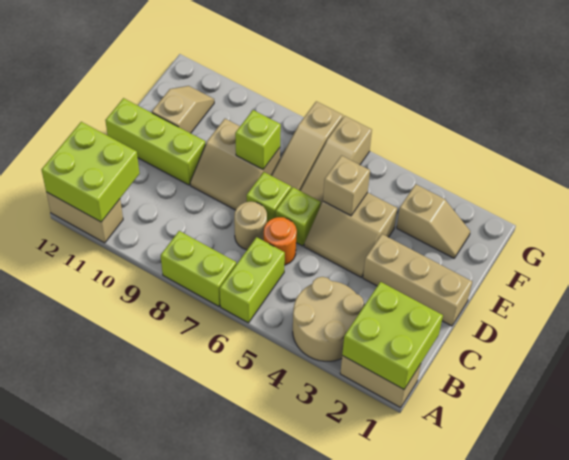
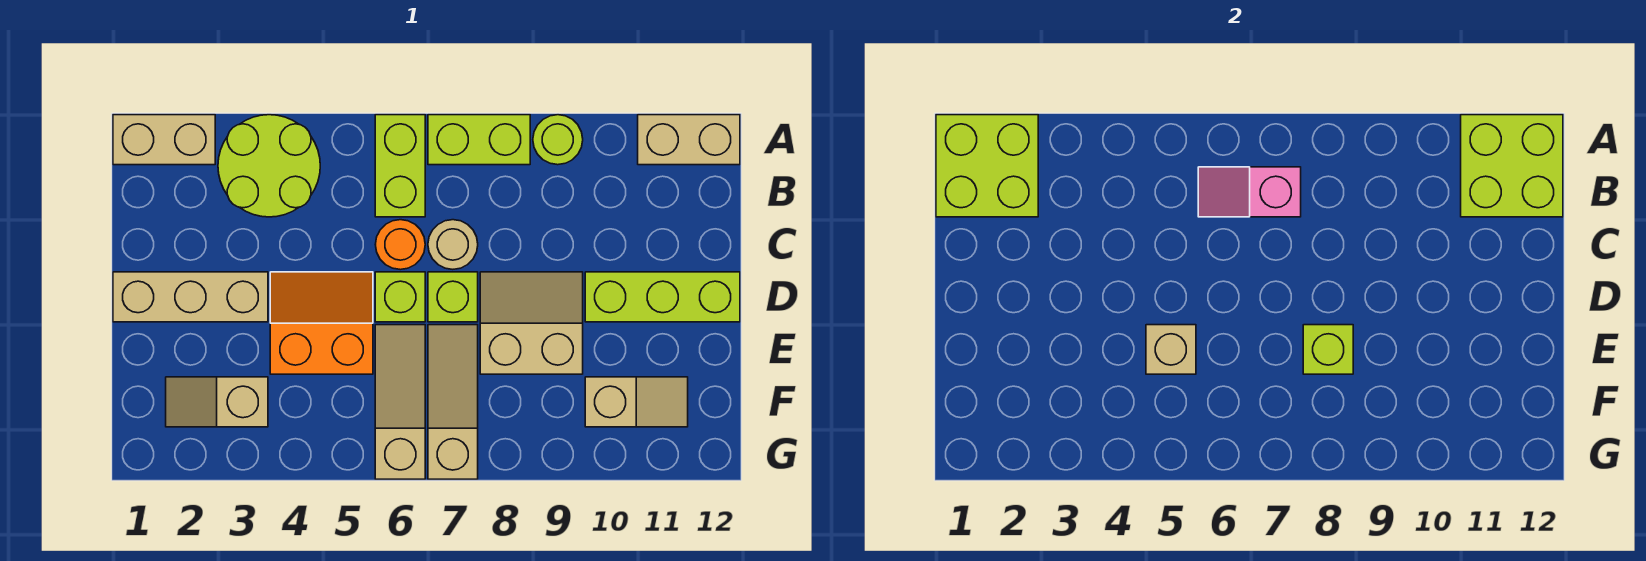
tan round brick A3:B4 level 1 -> lime round brick A3:B4 level 1
none -> lime round brick A9 level 1
none -> pink slope B6:B7 level 2 top 7
tan slope D4:E5 level 1 top E -> orange slope D4:E5 level 1 top E
tan slope E11:F11 level 1 top E -> tan slope F10:F11 level 1 top 10

